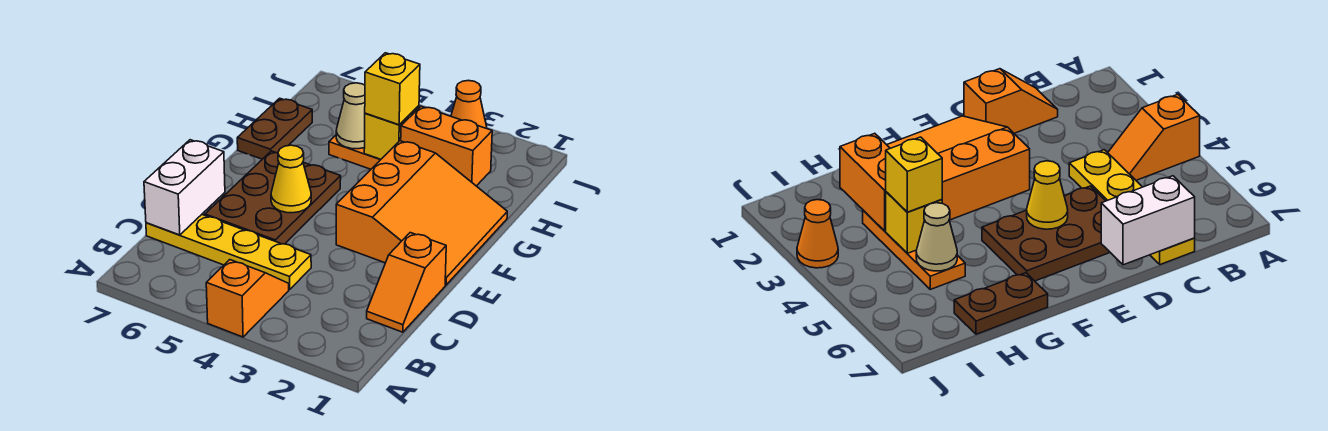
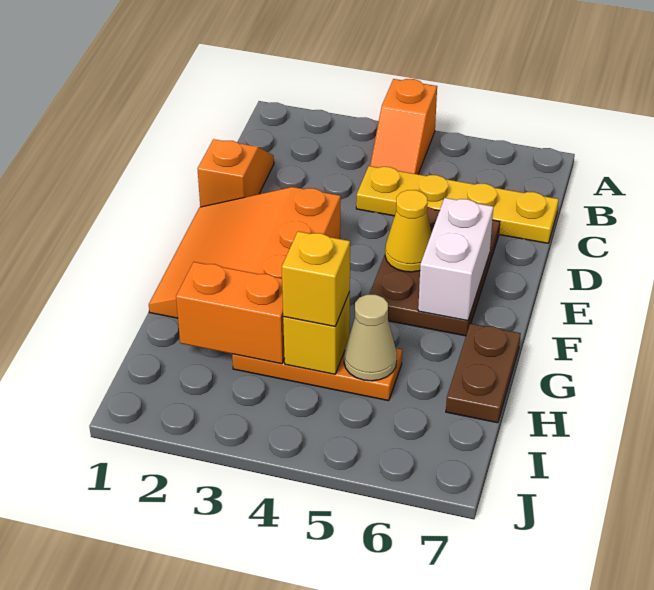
white brick C7:D7 level 2 -> white brick E6:F6 level 2
orange cone J3 level 1 -> none

